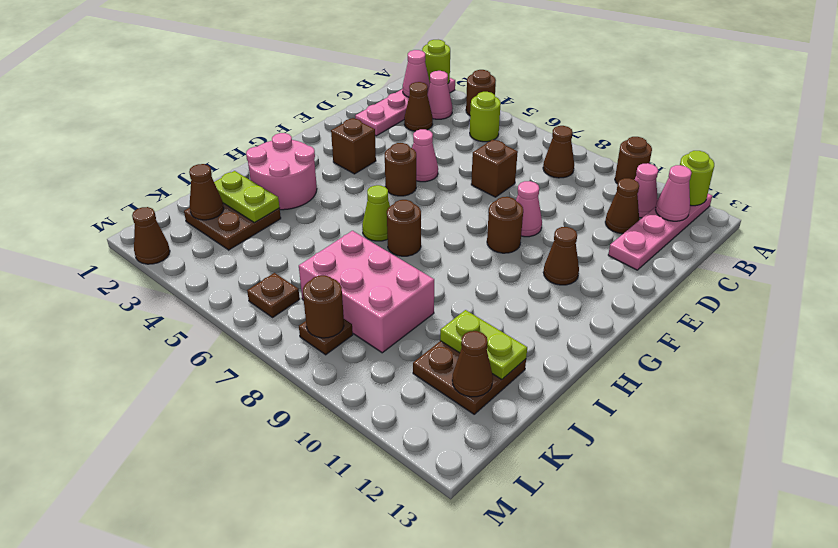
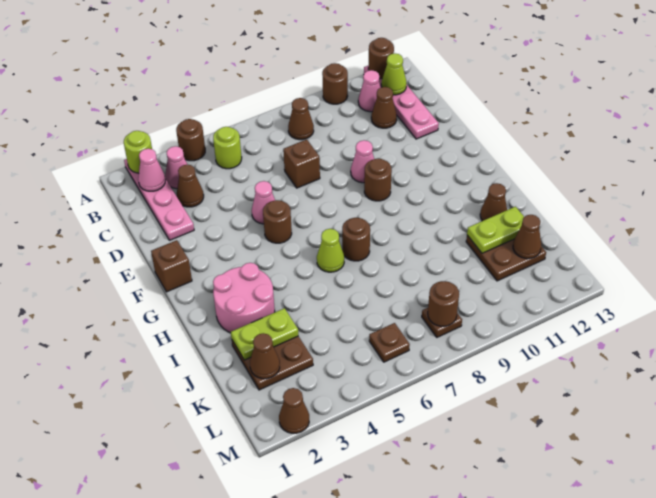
lime round brick A12 level 2 -> brown round brick A12 level 2
pink cone B12 level 2 -> lime cone B12 level 2
brown brick F3 level 1 -> brown brick F1 level 1
brown cone F11 level 1 -> brown cone I12 level 1
pink brick J7:K9 level 1 -> none

